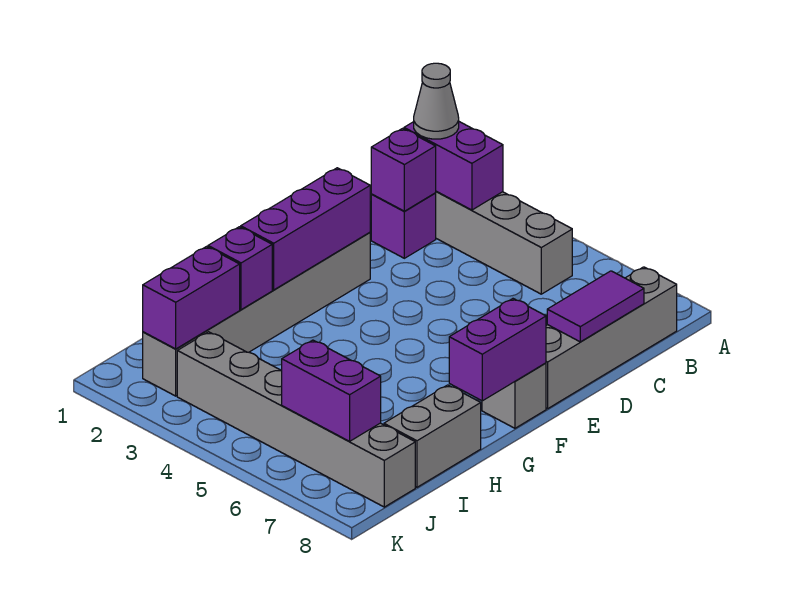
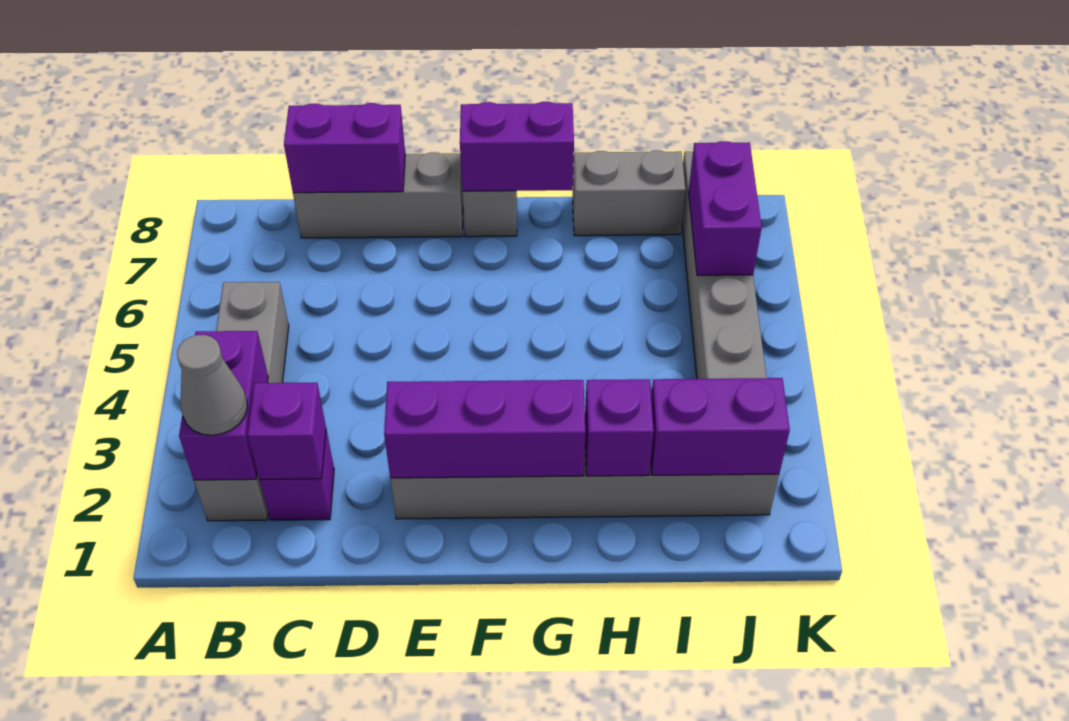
grey brick B8:E8 level 1 -> grey brick C8:E8 level 1
purple tile C8:D8 level 2 -> purple brick C8:D8 level 2

